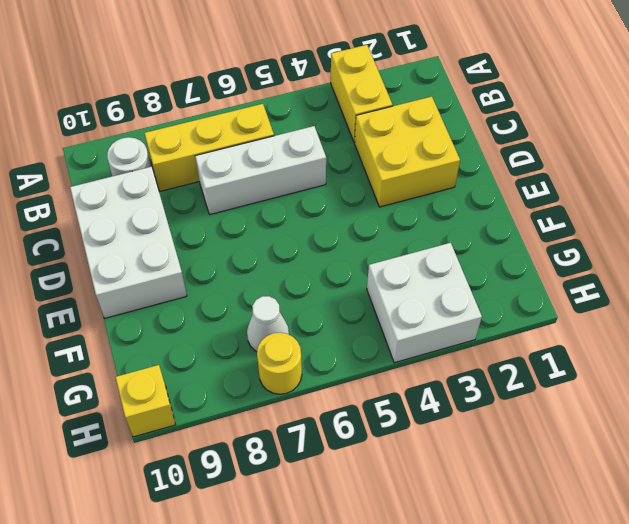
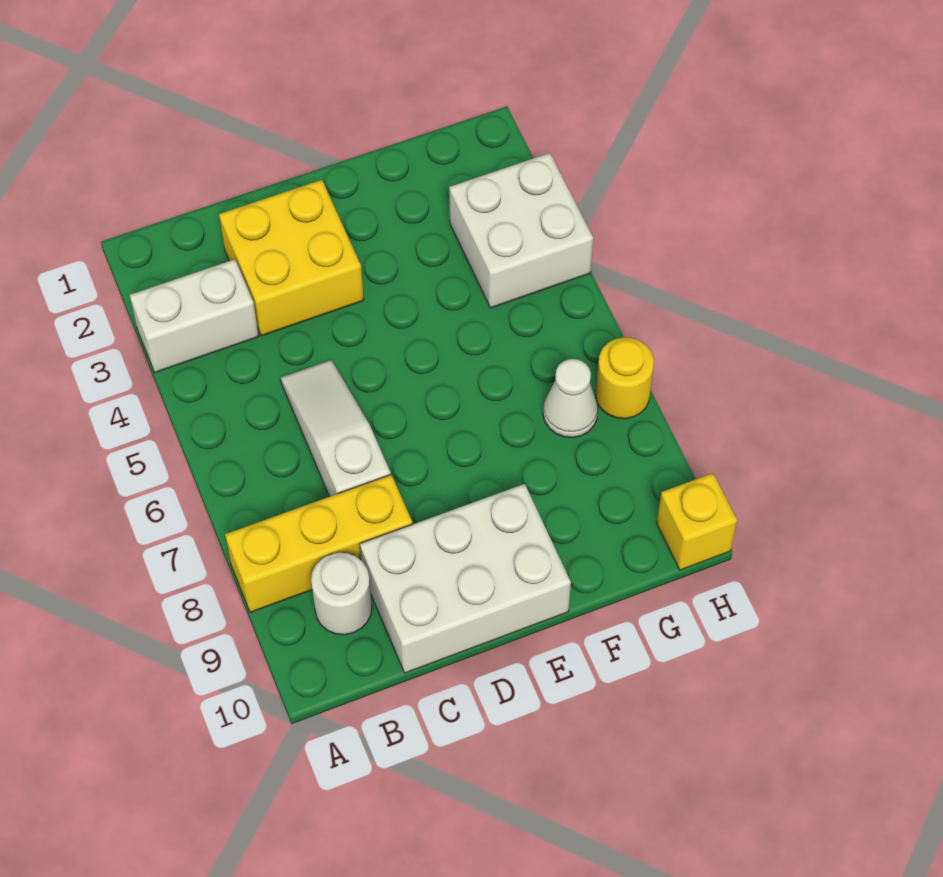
yellow brick A3:B3 level 1 -> white brick A3:B3 level 1
yellow brick B6:B8 level 1 -> yellow brick A8:C8 level 1
white brick C5:C7 level 1 -> white slope C5:C7 level 1 top 7

